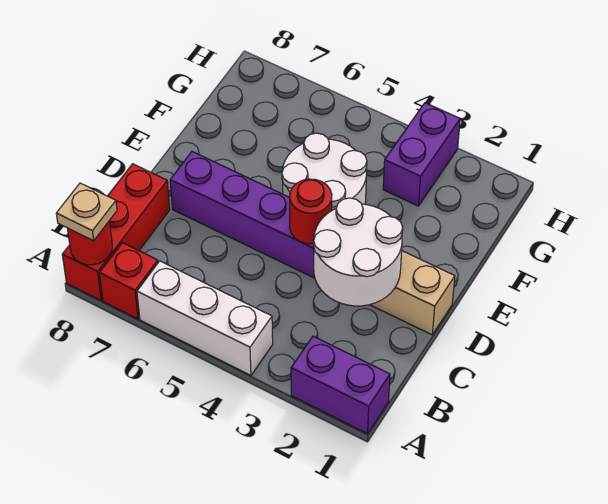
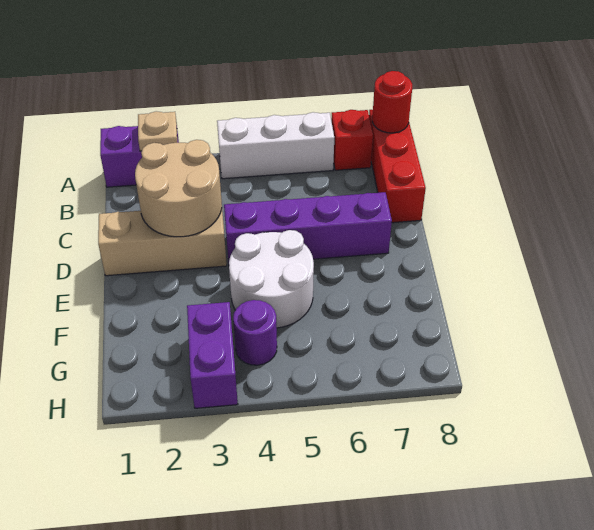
tan plate A8 level 3 -> tan plate A2 level 2
white round brick C2:D3 level 2 -> tan round brick C2:D3 level 2
red round brick D4 level 2 -> none
none -> purple round brick G4 level 1

